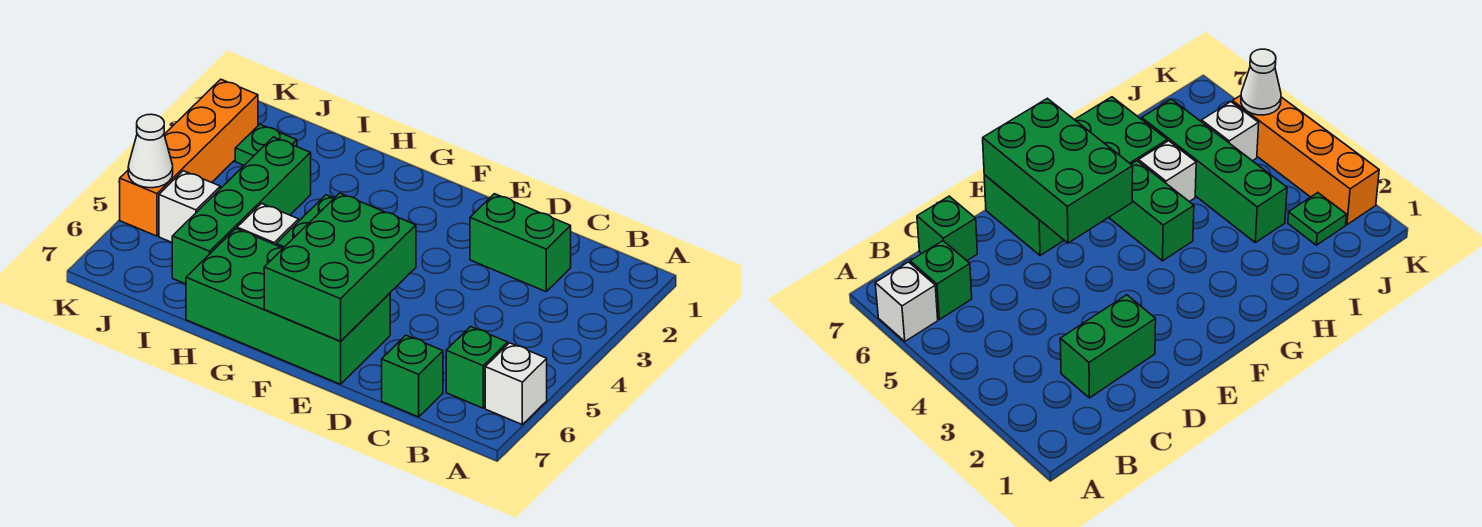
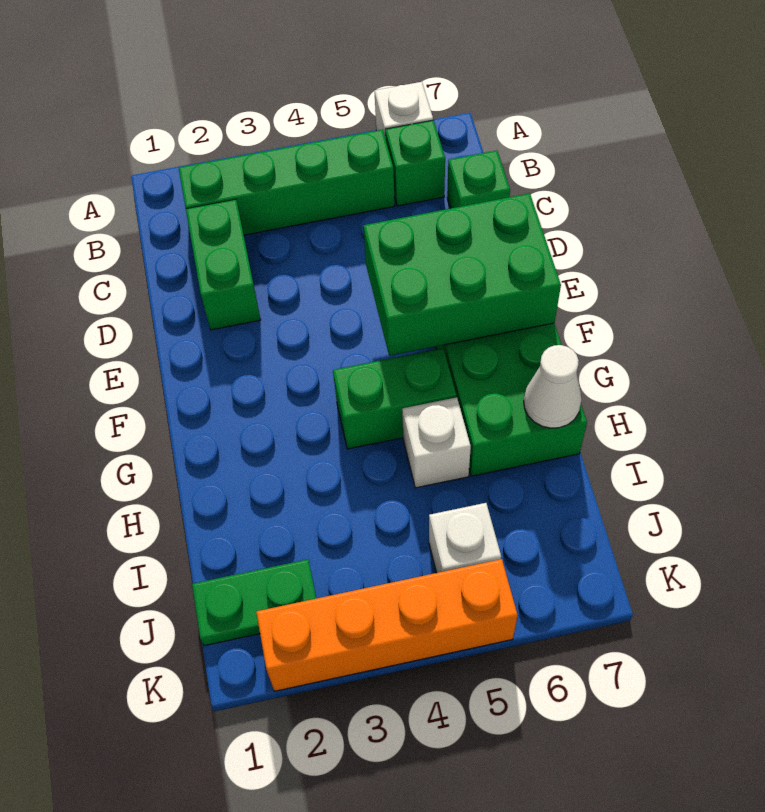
green brick I3:I6 level 1 -> green brick B2:B5 level 1
green plate J2 level 1 -> green plate J1:J2 level 1
white cone K5 level 2 -> white cone H7 level 2

